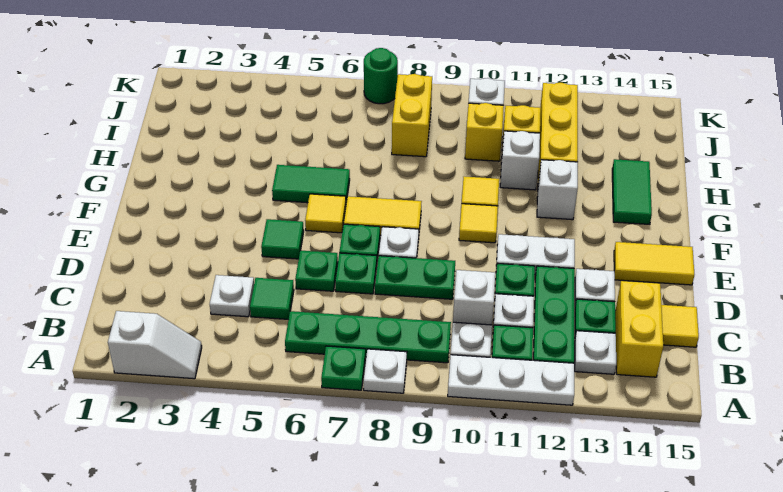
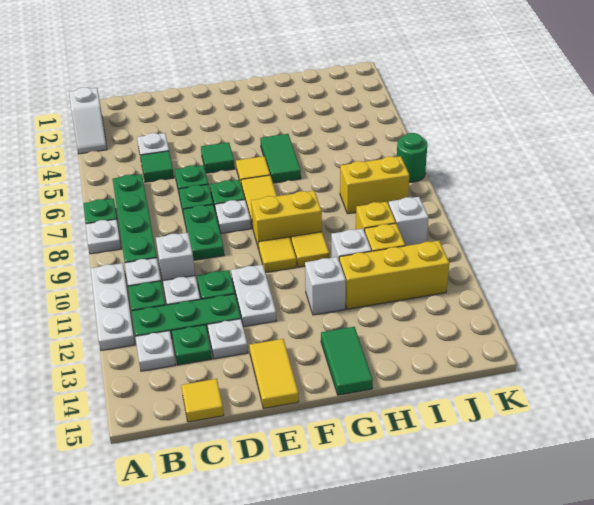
yellow brick B14:C14 level 1 -> yellow brick F9:G9 level 1
green tile G14:H14 level 1 -> green tile G14:G15 level 1

